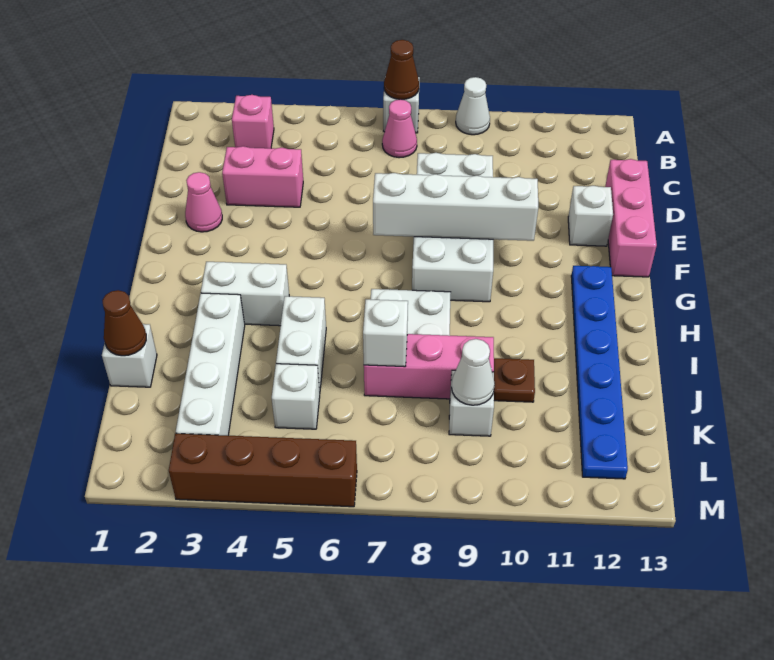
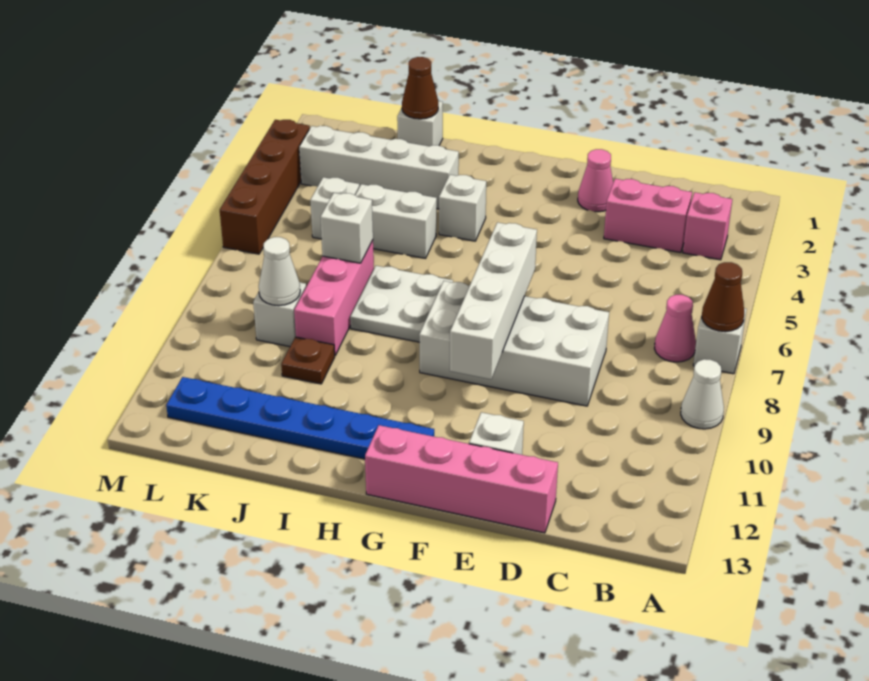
pink brick D3:D4 level 1 -> pink brick C3:D3 level 1
pink brick D13:F13 level 1 -> pink brick D13:G13 level 1
white brick H3:H4 level 1 -> white brick H4 level 1

